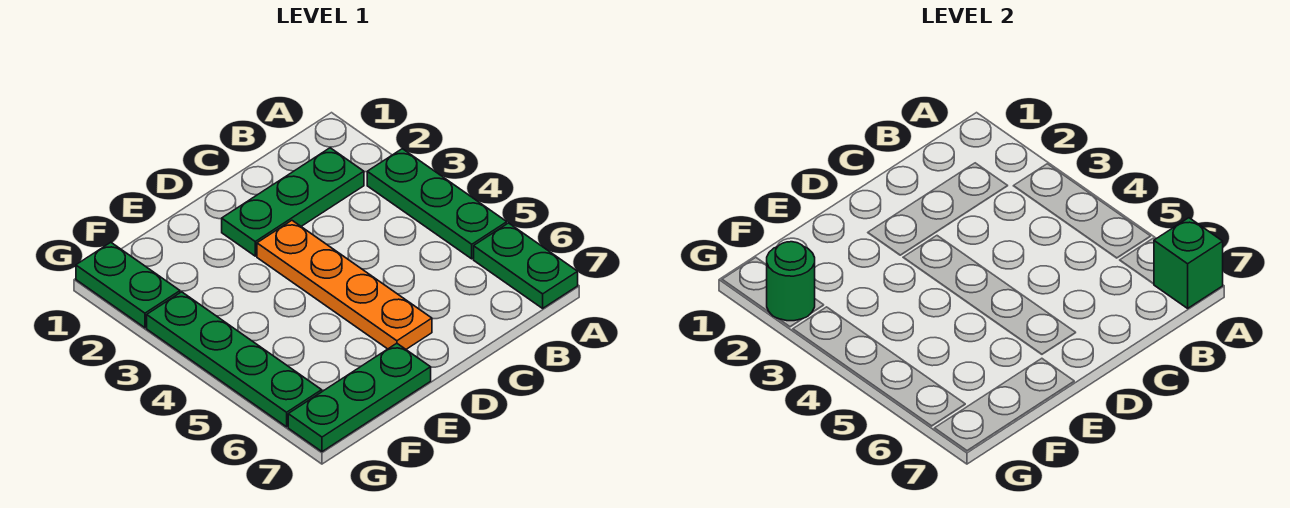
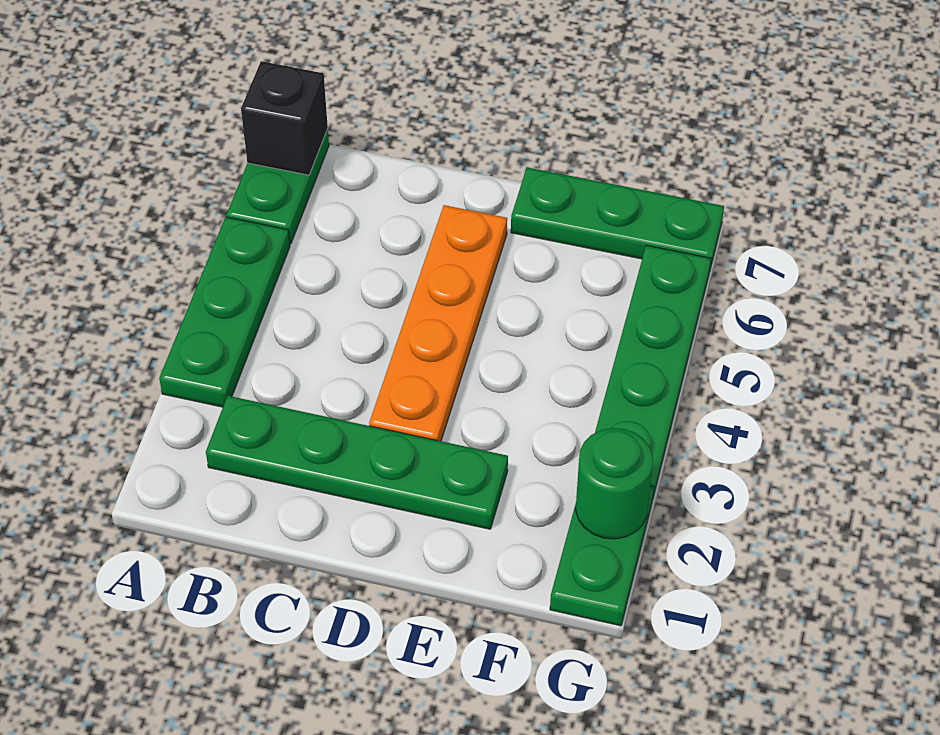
green brick A7 level 2 -> black brick A7 level 2
green plate B2:D2 level 1 -> green plate B2:E2 level 1

